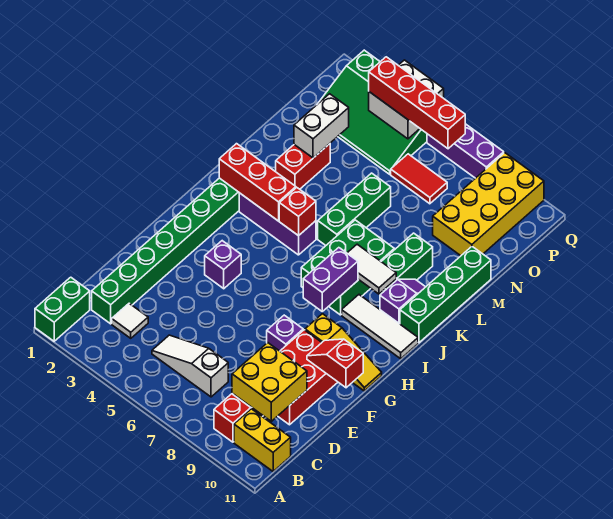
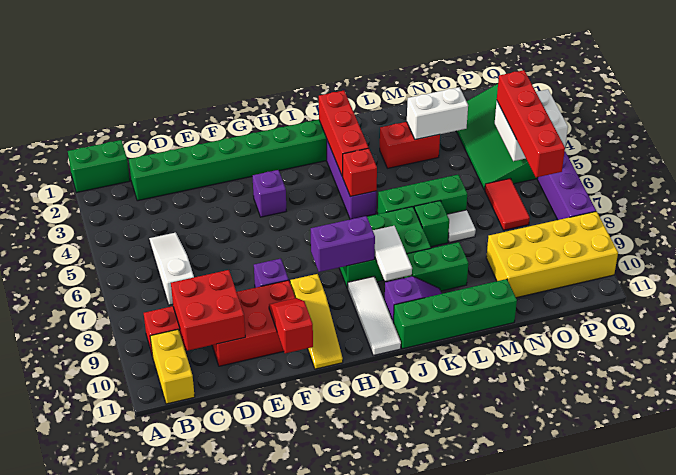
white tile C3 level 1 -> white tile M7 level 1
yellow brick C9:D10 level 2 -> red brick C9:D10 level 2
none -> green brick L7 level 1

